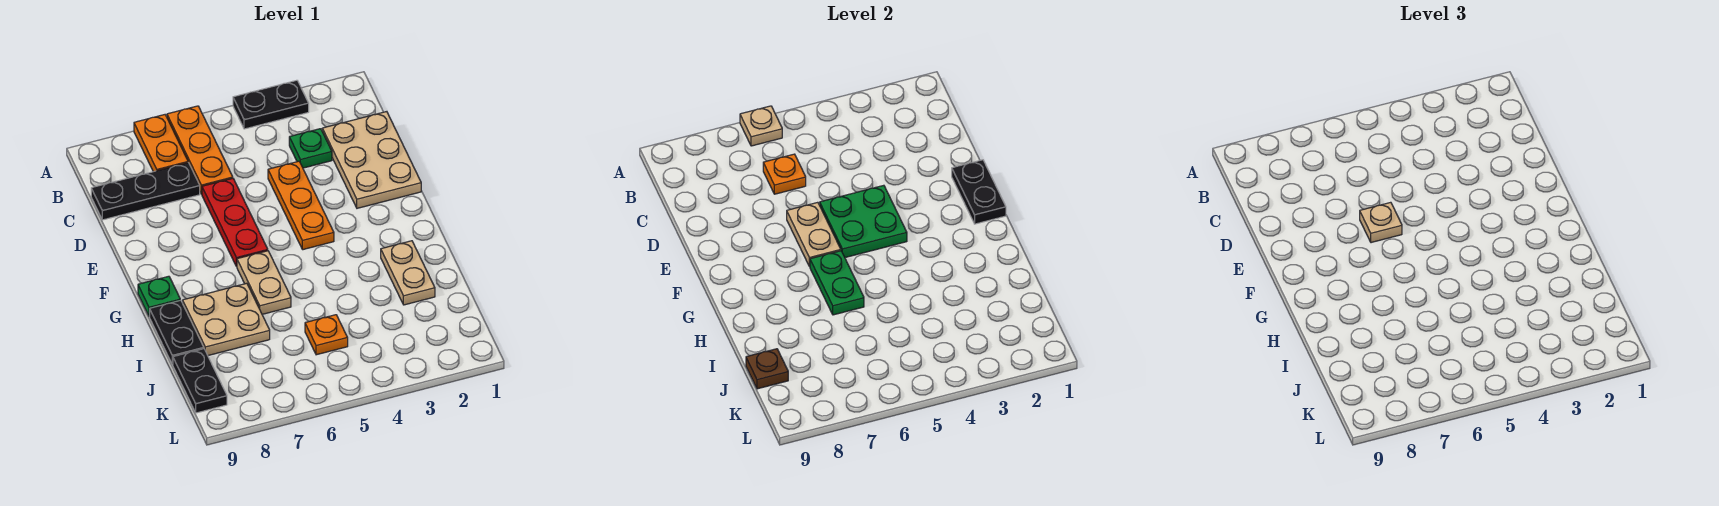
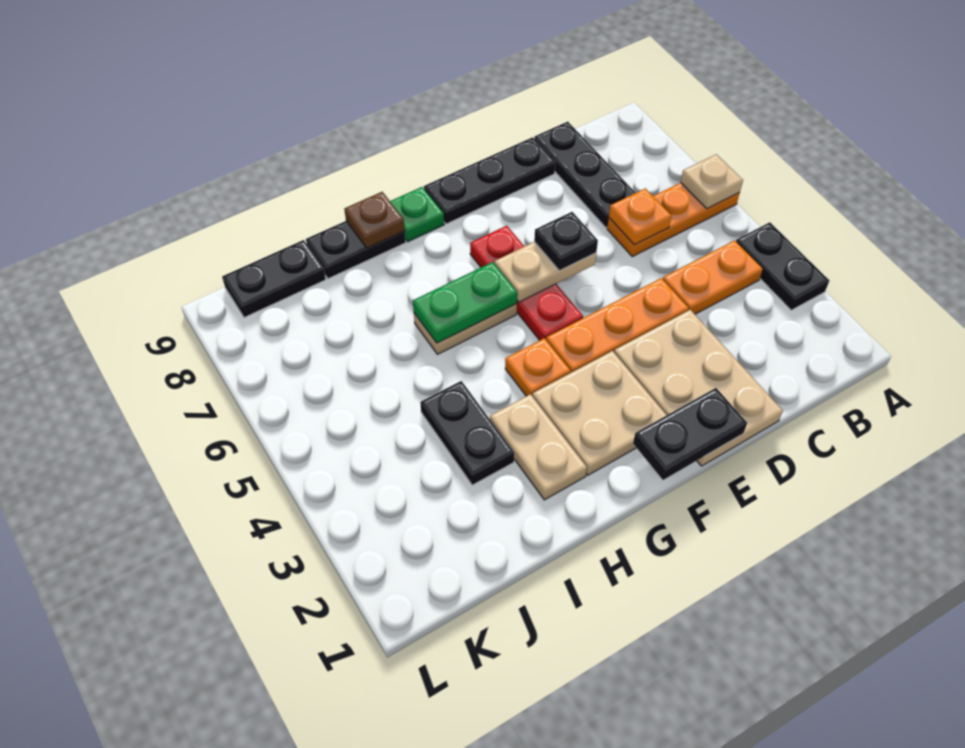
orange plate A7:B7 level 1 -> orange plate B4:C4 level 1
tan plate C1:E2 level 1 -> tan plate D1:E3 level 1
green plate C3 level 1 -> none
red plate D6:F6 level 1 -> red plate F5:F7 level 1
none -> black plate D9:F9 level 1
green plate E4:F5 level 2 -> none
tan plate E6 level 3 -> black plate E6 level 3
tan plate H2:I2 level 1 -> tan plate H2:H3 level 1
tan plate H7:I8 level 1 -> tan plate F2:G3 level 1
none -> black plate I3:I4 level 1
orange plate J5 level 1 -> orange plate G4 level 1
brown plate J9 level 2 -> brown plate H9 level 2

